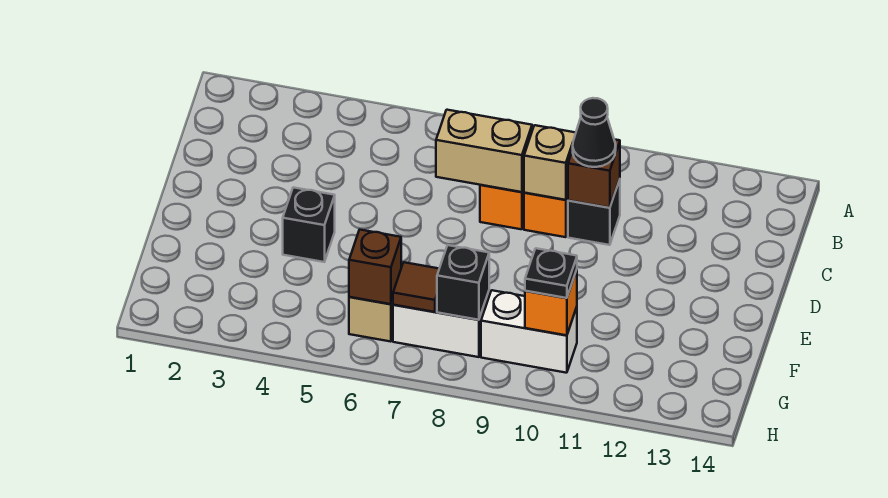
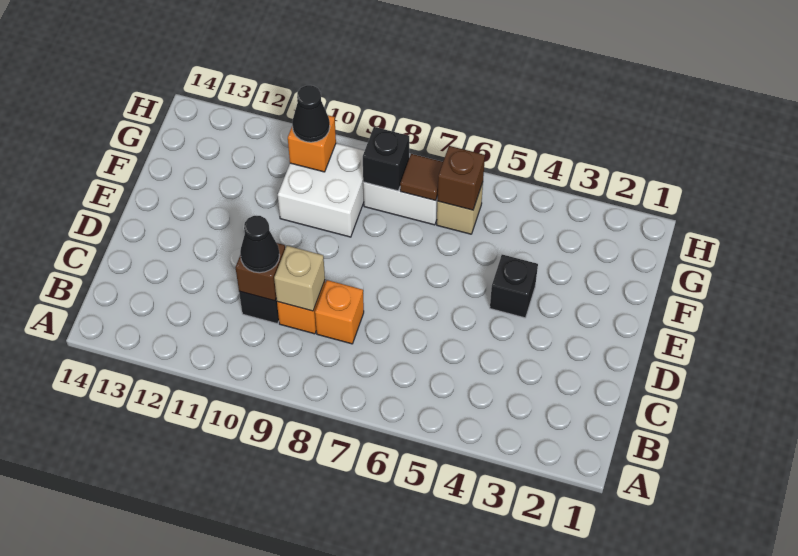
tan brick C7:C8 level 2 -> none
white brick G9:G10 level 1 -> white brick F9:G10 level 1
black plate G10 level 3 -> black cone G10 level 3

